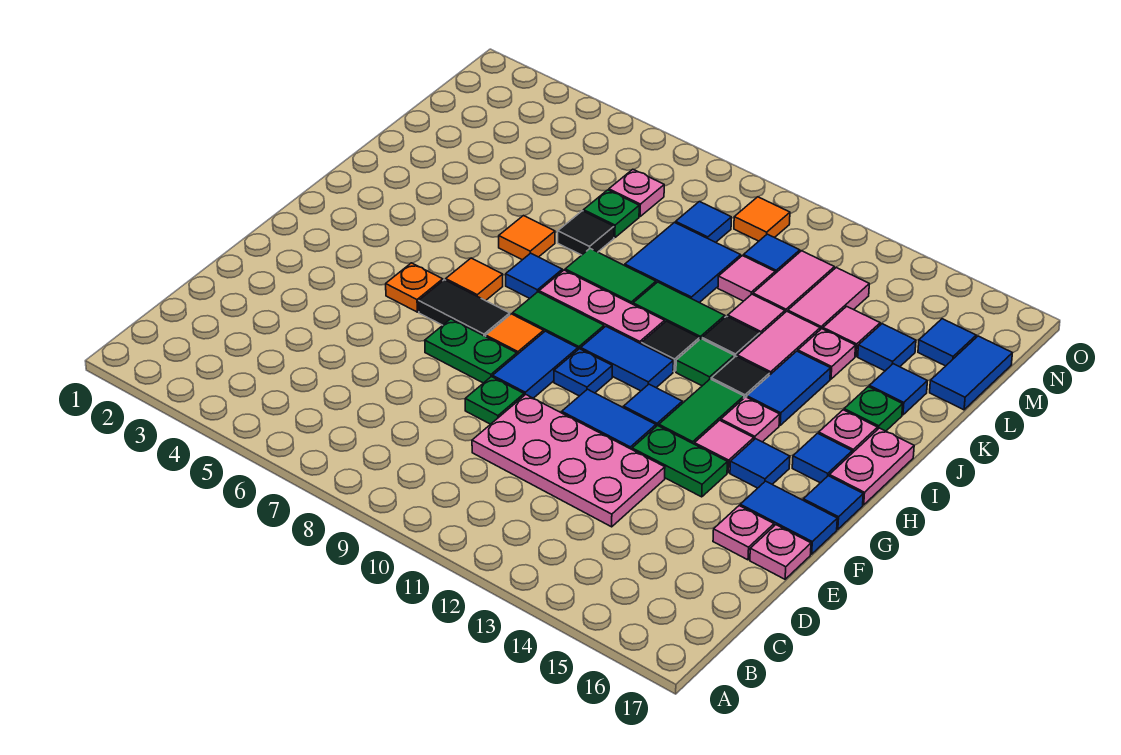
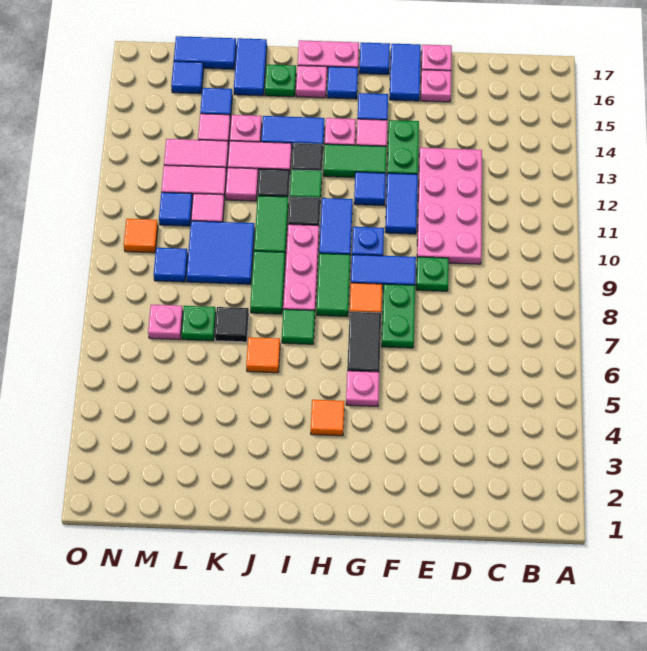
orange plate G5 level 1 -> pink plate G5 level 1
orange tile H6 level 1 -> orange tile H4 level 1
blue tile I7 level 1 -> green tile I7 level 1
blue tile K16 level 1 -> blue tile K16:K17 level 1

